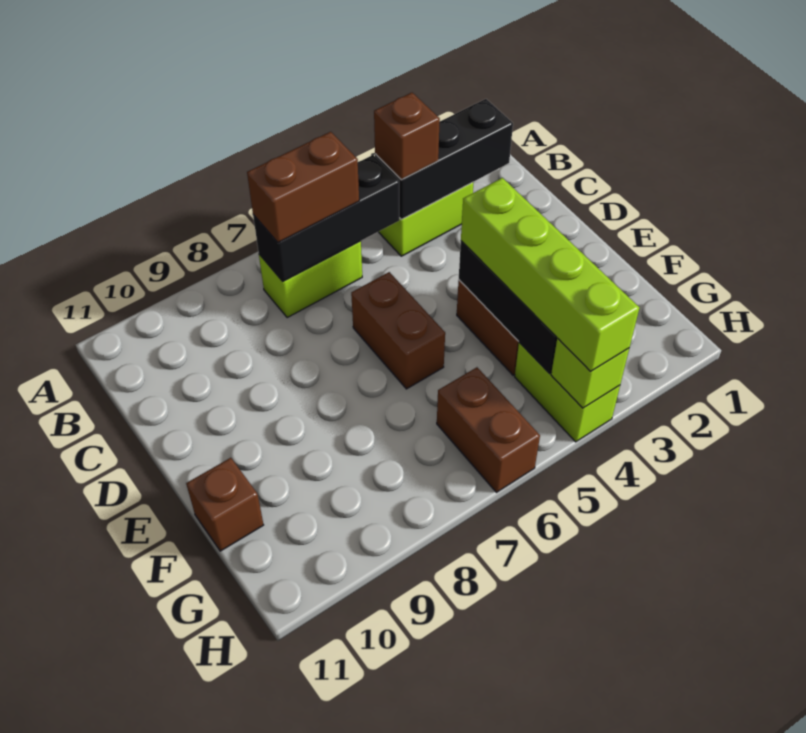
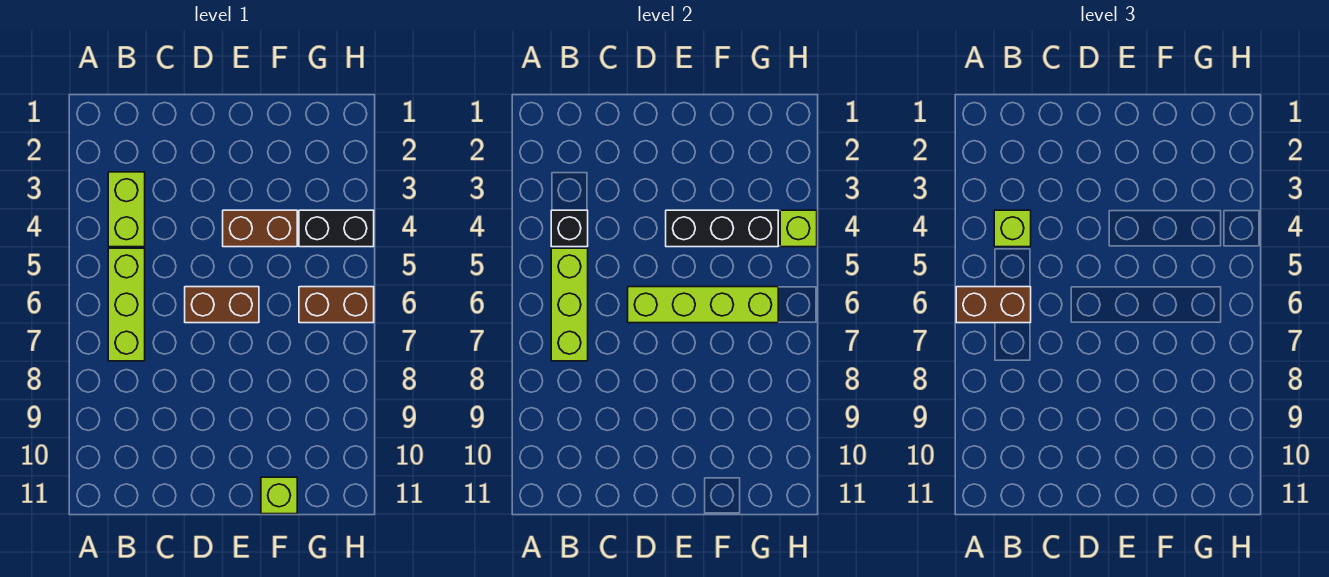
black brick B2:B4 level 2 -> black brick B4 level 2
brown brick B4 level 3 -> lime brick B4 level 3
black brick B5:B7 level 2 -> lime brick B5:B7 level 2
lime brick B6:B7 level 1 -> lime brick B5:B7 level 1
brown brick B6:B7 level 3 -> brown brick A6:B6 level 3
lime brick E4:H4 level 3 -> lime brick D6:G6 level 2
brown brick F11 level 1 -> lime brick F11 level 1
lime brick G4:H4 level 1 -> black brick G4:H4 level 1

